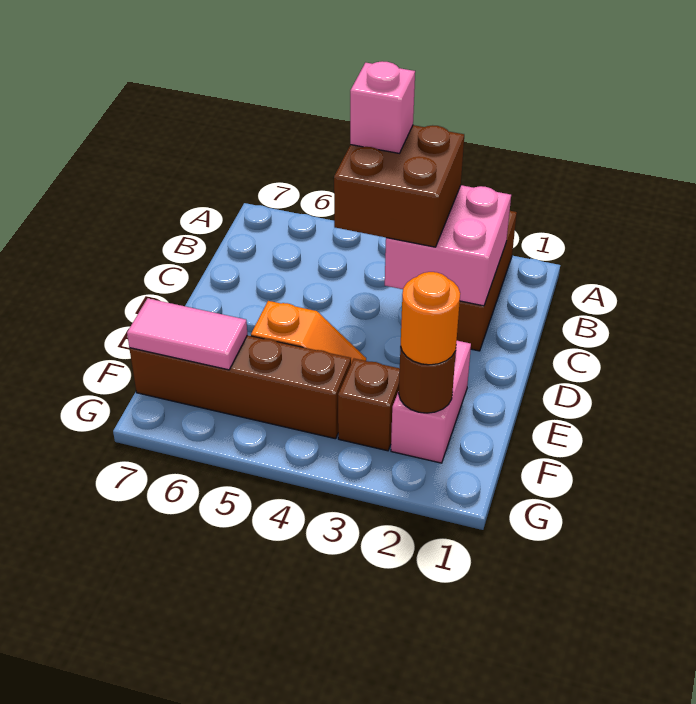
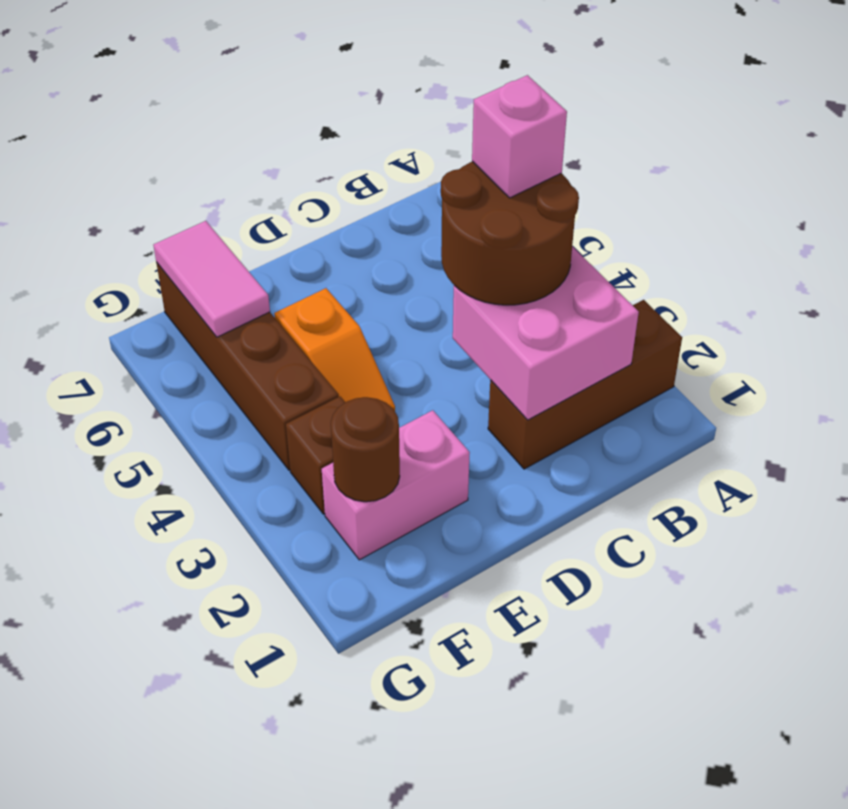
brown brick B3:C4 level 3 -> brown round brick B3:C4 level 3
orange round brick F2 level 3 -> none

